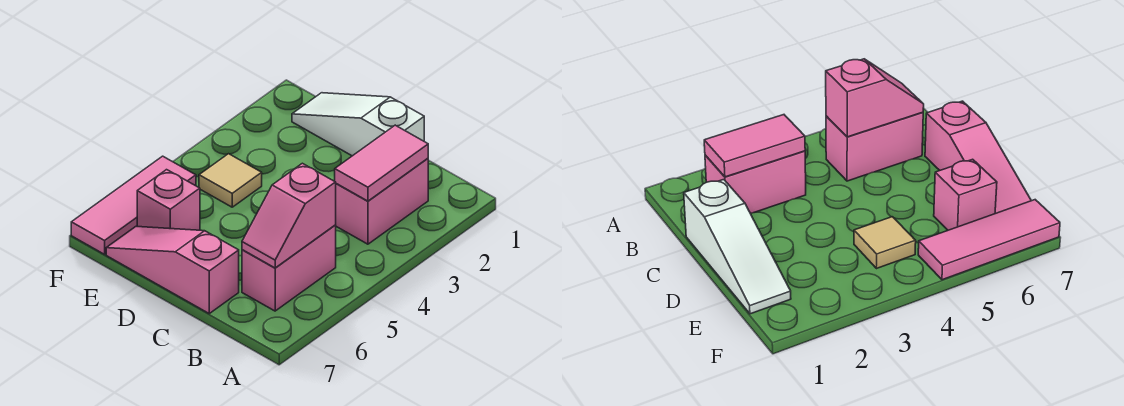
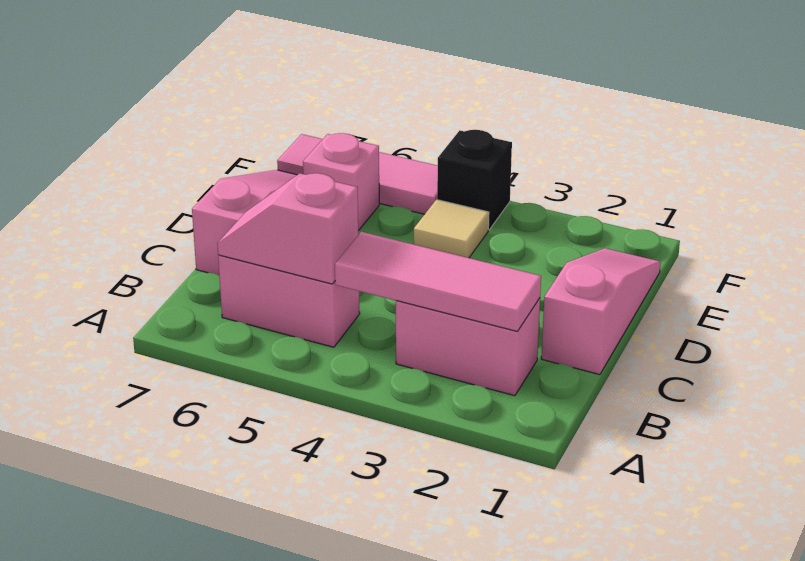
pink tile B2:B3 level 2 -> pink tile B2:B4 level 2
white slope C1:E1 level 1 top C -> pink slope C1:E1 level 1 top C
none -> black brick F4 level 1

